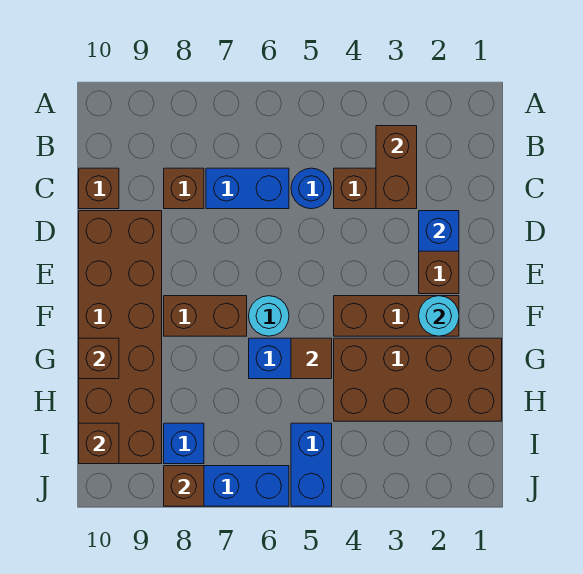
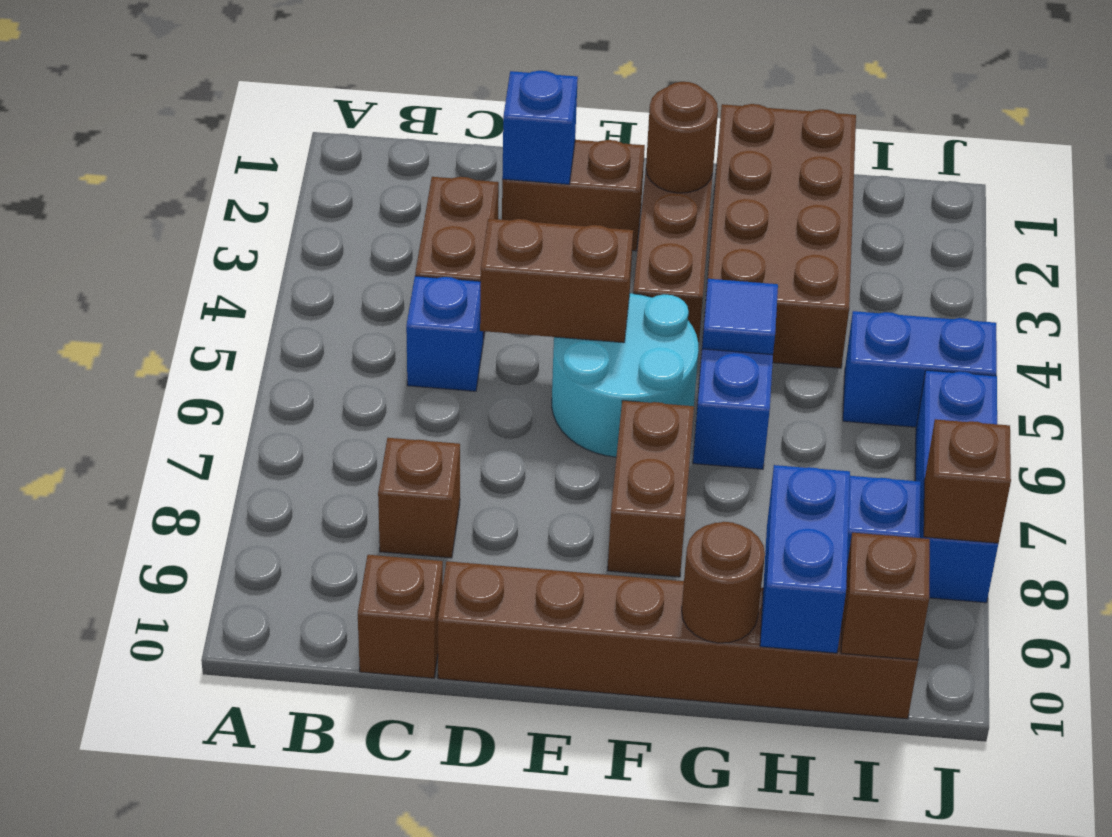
brown brick B3:C3 level 2 -> brown brick D5:E5 level 2
blue round brick C5 level 1 -> blue brick C5 level 1
blue brick C6:C7 level 1 -> blue brick H9:H10 level 2
brown brick D9:I10 level 1 -> brown brick D10:I10 level 1
cyan round brick F2 level 2 -> brown round brick F2 level 2
cyan round brick F6 level 1 -> cyan round brick E5:F6 level 1
brown tile G5 level 2 -> blue tile G5 level 2
brown brick G10 level 2 -> brown round brick G10 level 2

